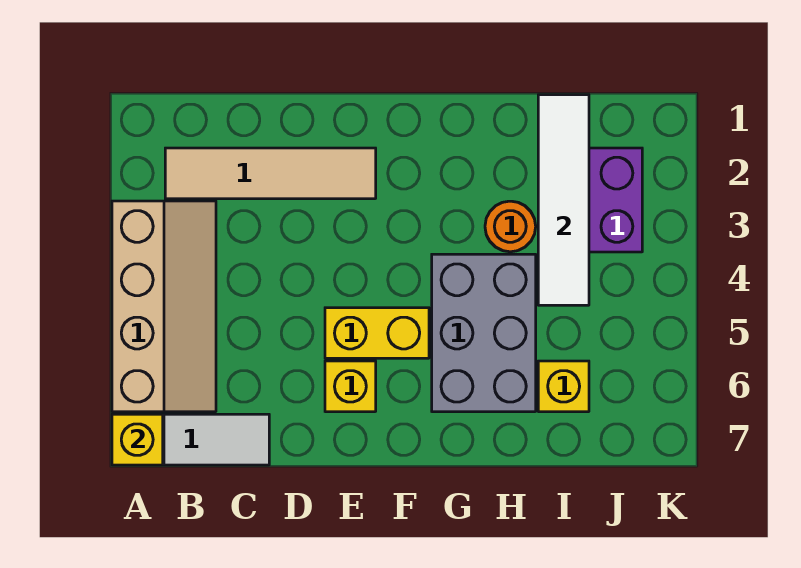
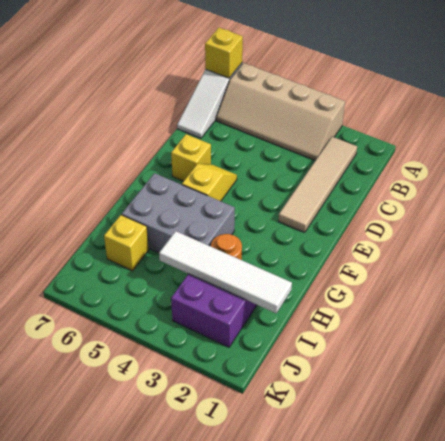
yellow brick E5:F5 level 1 -> yellow slope E5:F5 level 1 top F

